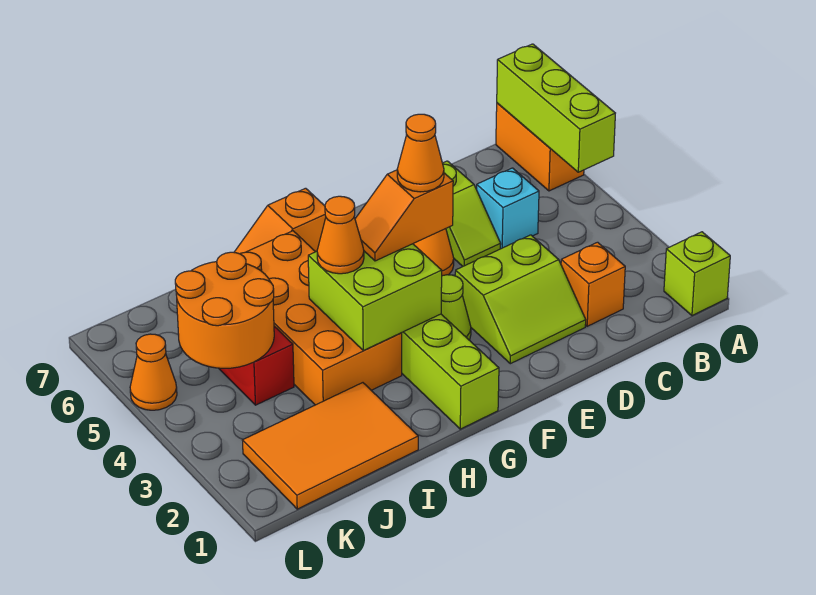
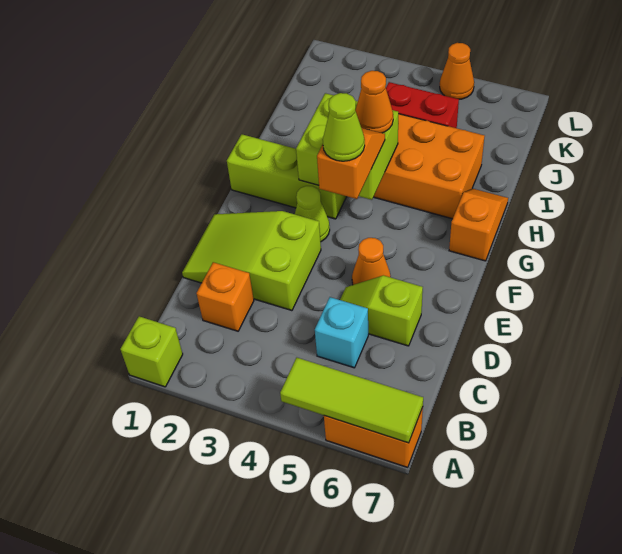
lime brick A5:A7 level 2 -> lime tile A5:A7 level 2
lime slope D2:E3 level 1 top 3 -> lime slope D1:E3 level 1 top 3
orange cone F4 level 4 -> lime cone F4 level 4
orange tile I1:K2 level 1 -> none
orange round brick J4:K5 level 2 -> none

